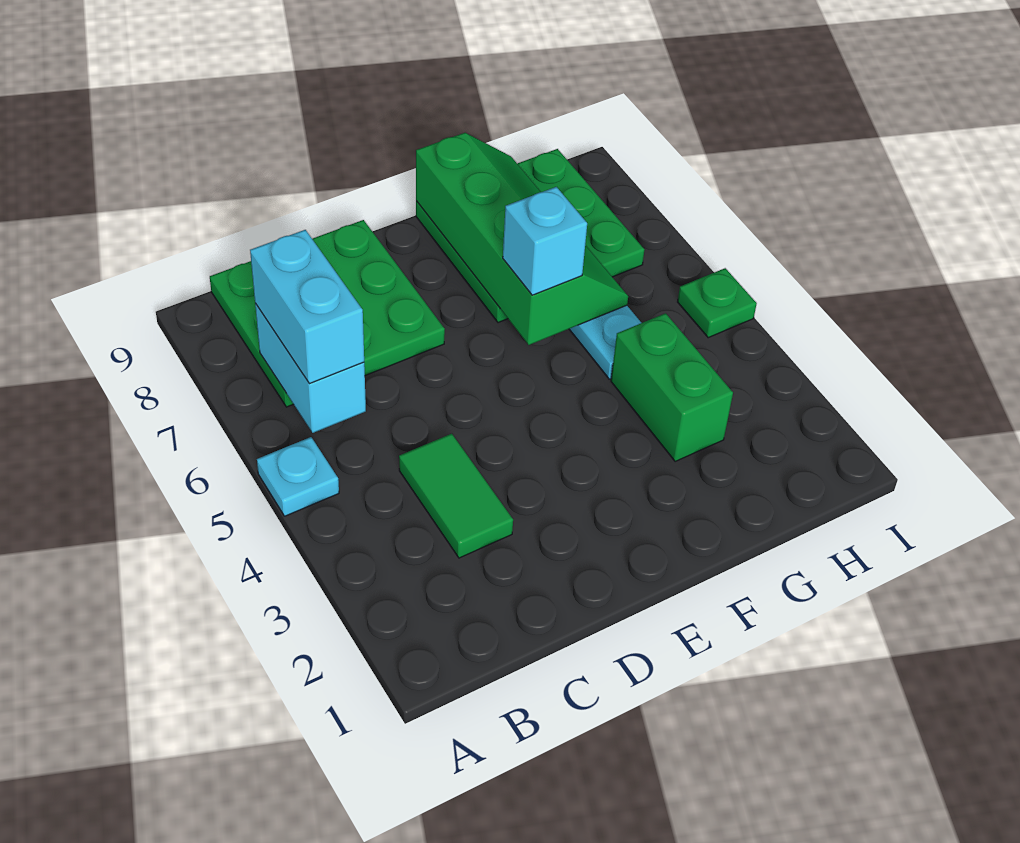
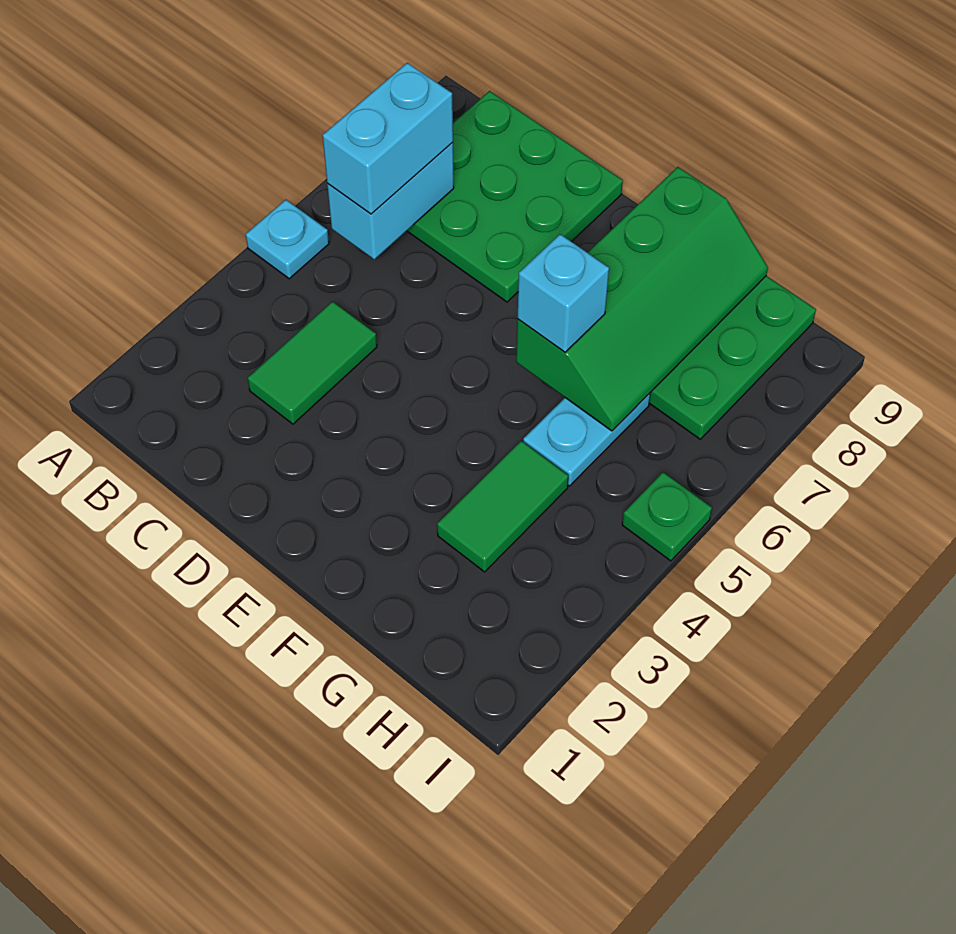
green brick G3:G4 level 1 -> green tile G3:G4 level 1

